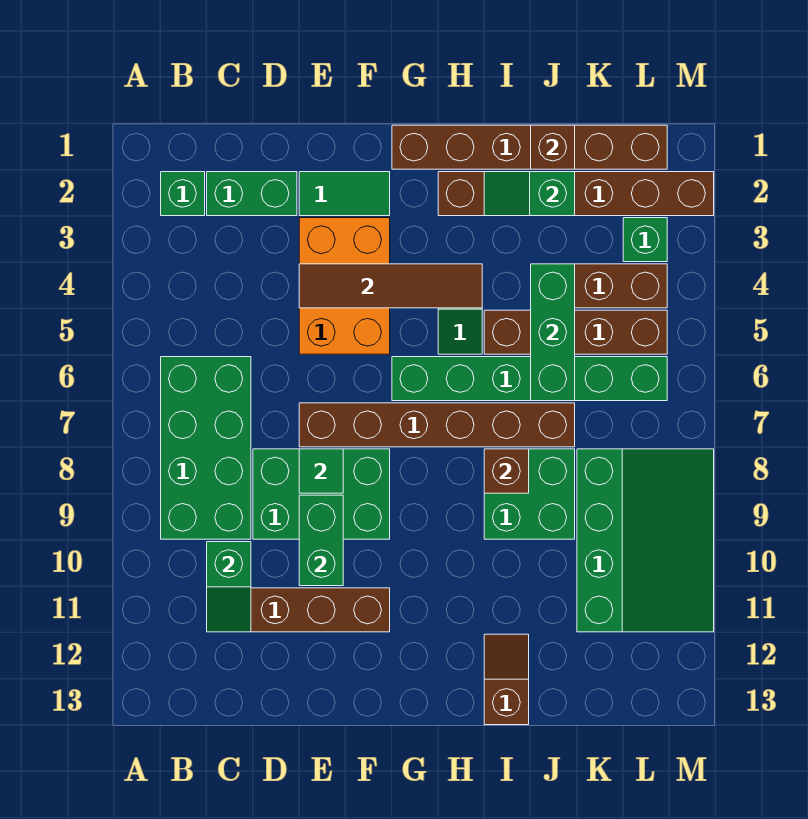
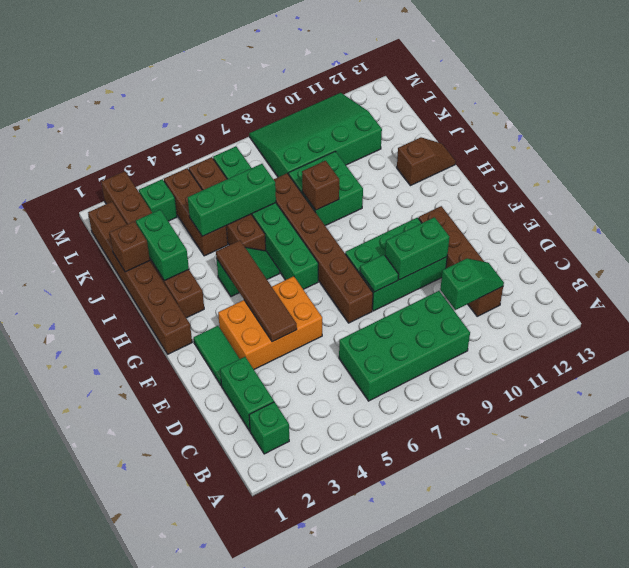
green brick D8:F9 level 1 -> green brick E8:F10 level 1
green slope I2:J2 level 2 top J -> green brick I2:J2 level 2
brown slope I12:I13 level 1 top 13 -> brown slope I12:I13 level 1 top 12

